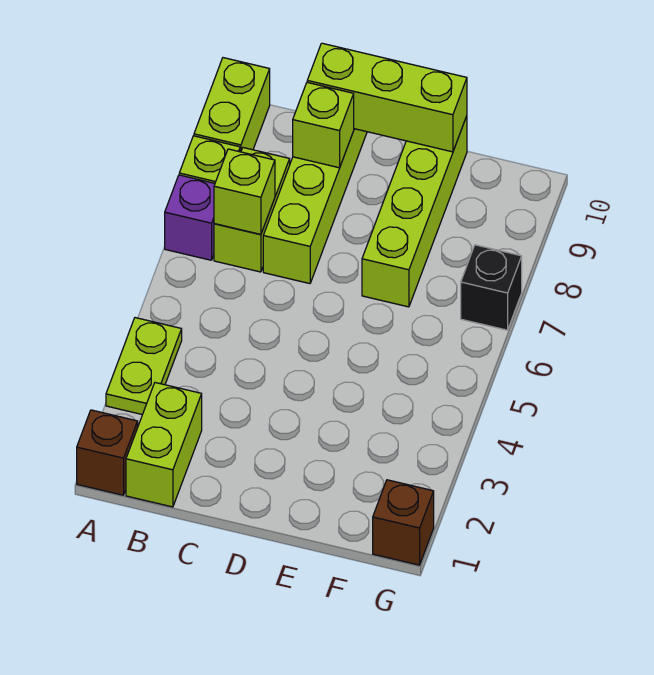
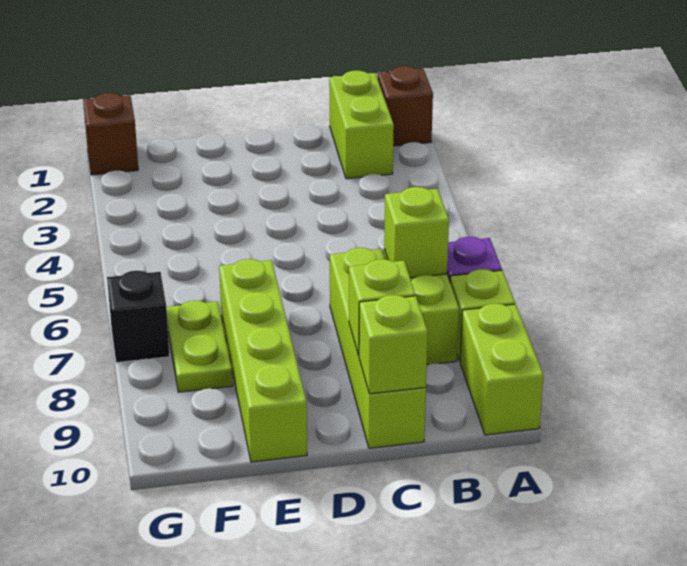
lime plate A3:A4 level 1 -> lime plate F7:F8 level 1
lime brick C10:E10 level 2 -> lime brick C10 level 2

